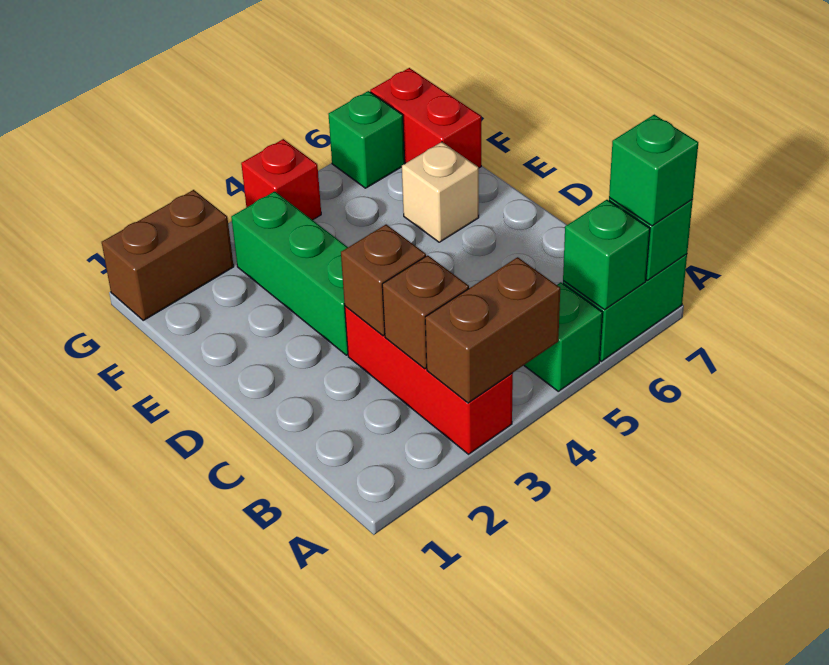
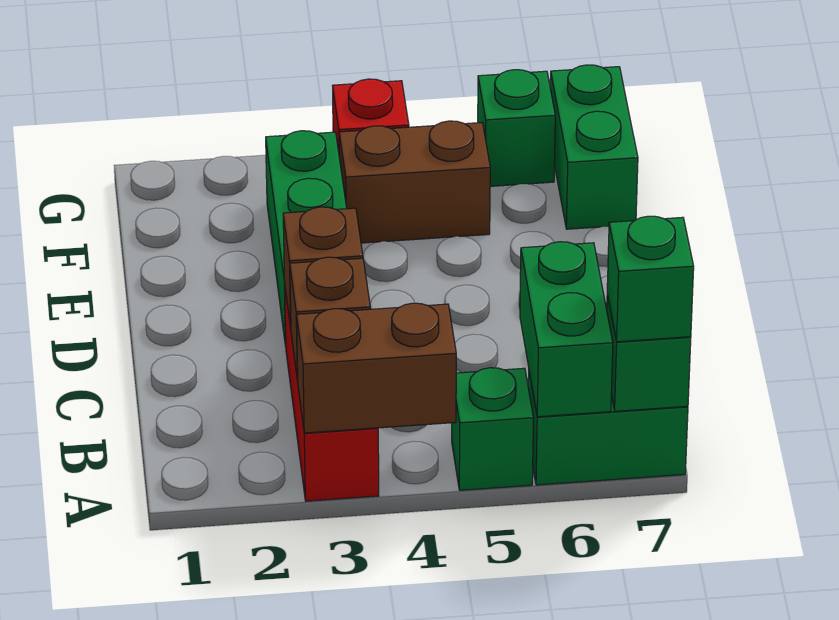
green brick A6 level 2 -> green brick A6:B6 level 2
tan brick E6 level 1 -> none
red brick F7:G7 level 1 -> green brick F7:G7 level 1
brown brick G1:G2 level 1 -> brown brick F4:F5 level 1

